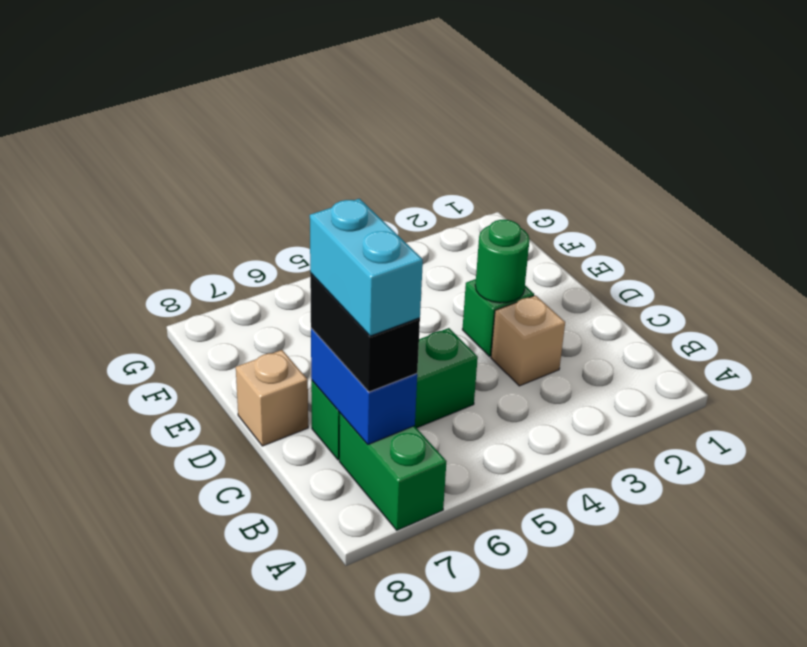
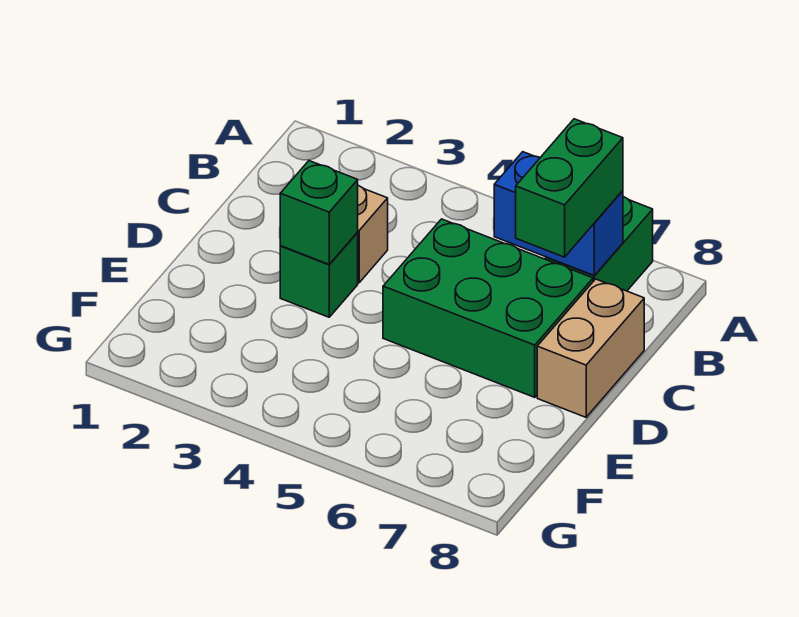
blue brick B7:C7 level 2 -> blue brick B6:B7 level 2
black brick B7:C7 level 3 -> green brick B7:C7 level 3
cyan brick B7:C7 level 4 -> none
green brick C5:C7 level 1 -> green brick C5:D7 level 1
green round brick D3 level 2 -> green brick D3 level 2
tan brick D8 level 1 -> tan brick C8:D8 level 1

